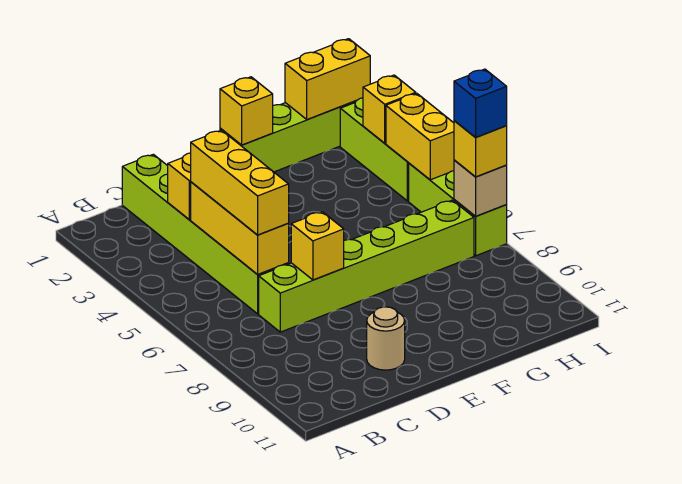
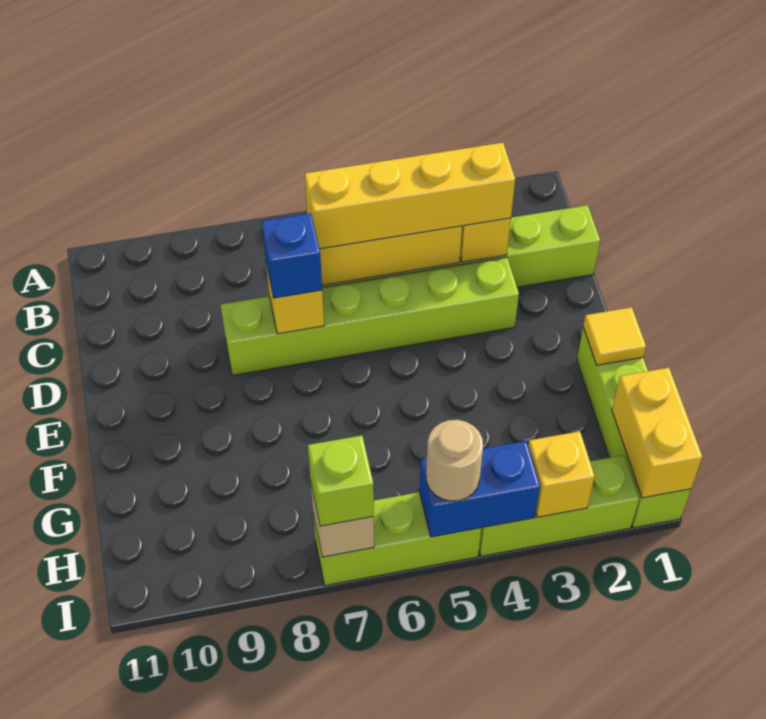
yellow brick C4:C6 level 3 -> yellow brick C3:C6 level 3
lime brick C7:H7 level 1 -> lime brick D3:D8 level 1
tan round brick D10 level 1 -> tan round brick I5 level 3
yellow brick F1 level 2 -> yellow tile F1 level 2
yellow brick I4:I5 level 2 -> blue brick I4:I5 level 2
yellow brick I7 level 3 -> lime brick I7 level 3
blue brick I7 level 4 -> blue brick D7 level 3

